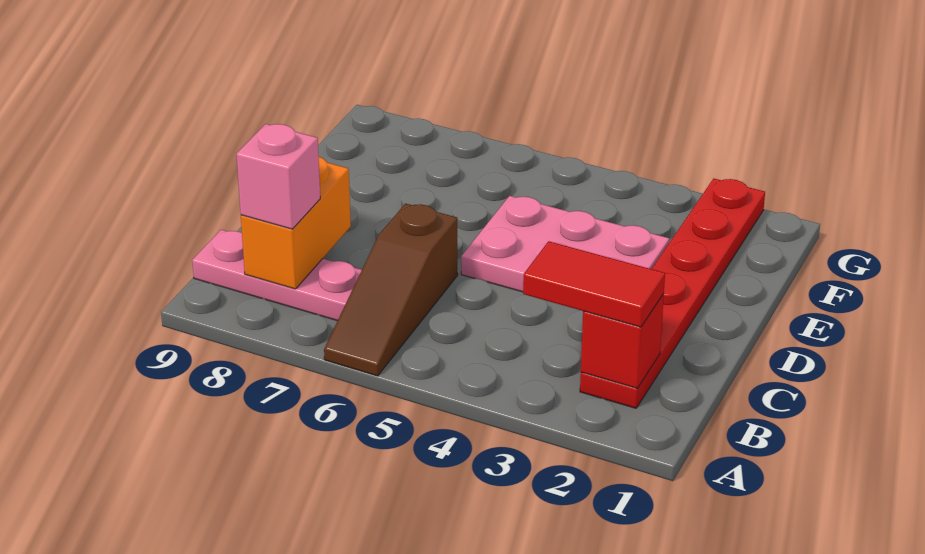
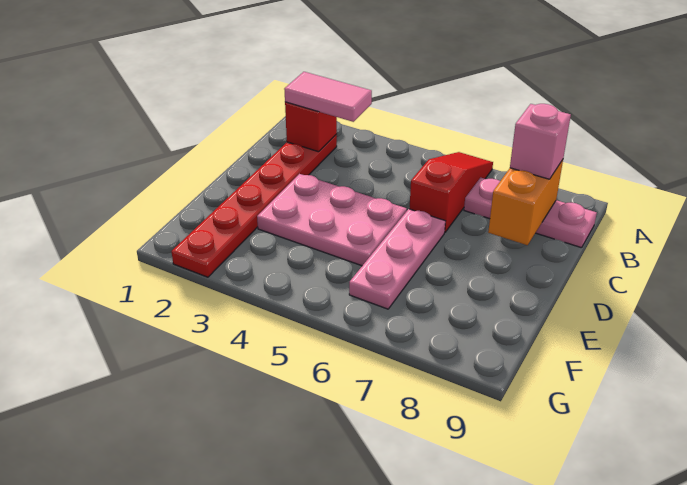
brown slope A6:C6 level 1 top C -> red slope A6:C6 level 1 top C
red tile B2:B3 level 3 -> pink tile B2:B3 level 3
none -> pink plate D6:F6 level 1

